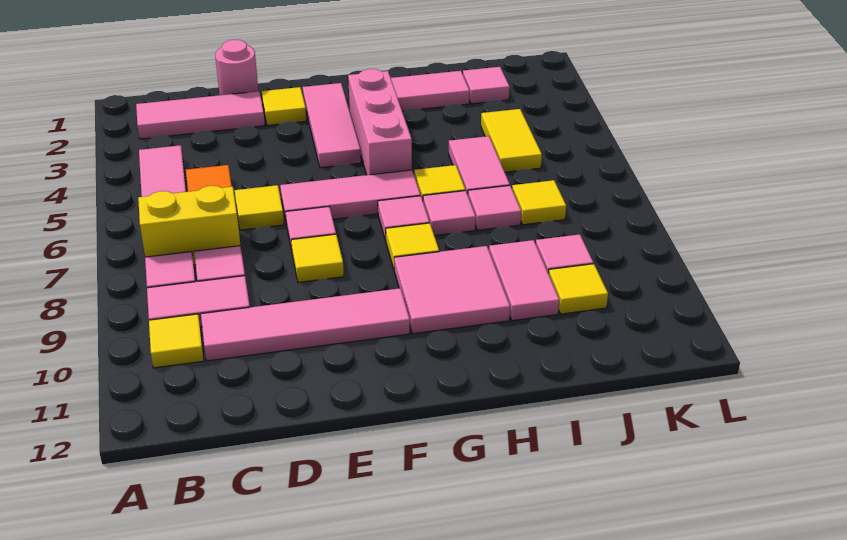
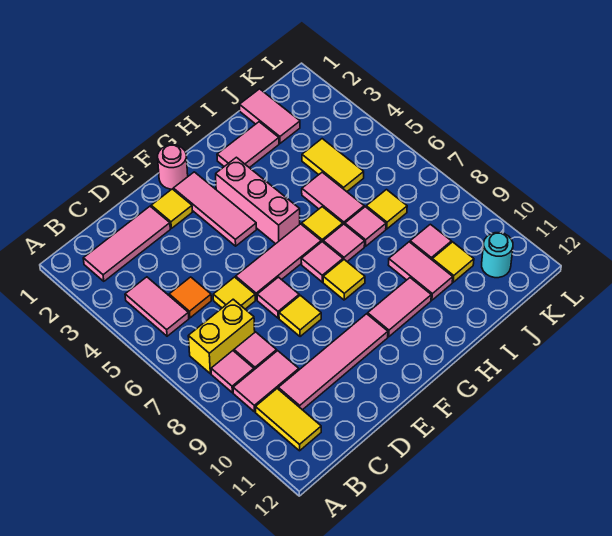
yellow tile B10 level 1 -> yellow tile B10:B11 level 1
pink round brick D1 level 1 -> pink round brick F1 level 1
pink tile G9:H10 level 1 -> pink tile G10:H10 level 1
pink tile J2 level 1 -> pink tile J1:J2 level 1
none -> cyan round brick K11 level 1

